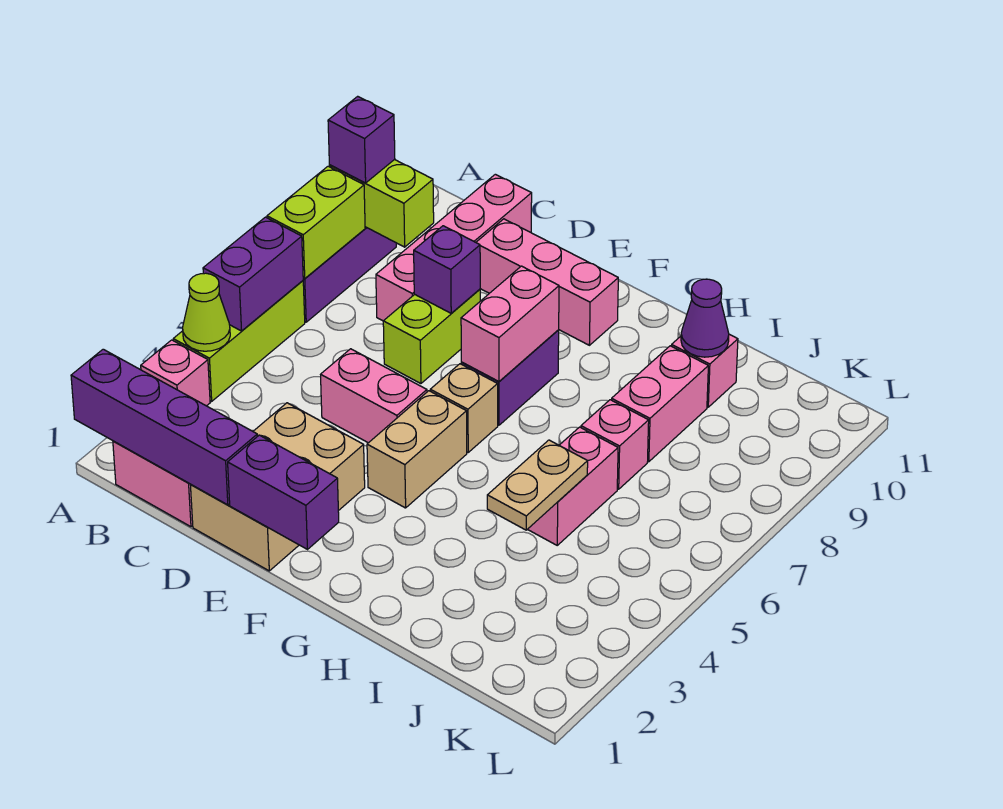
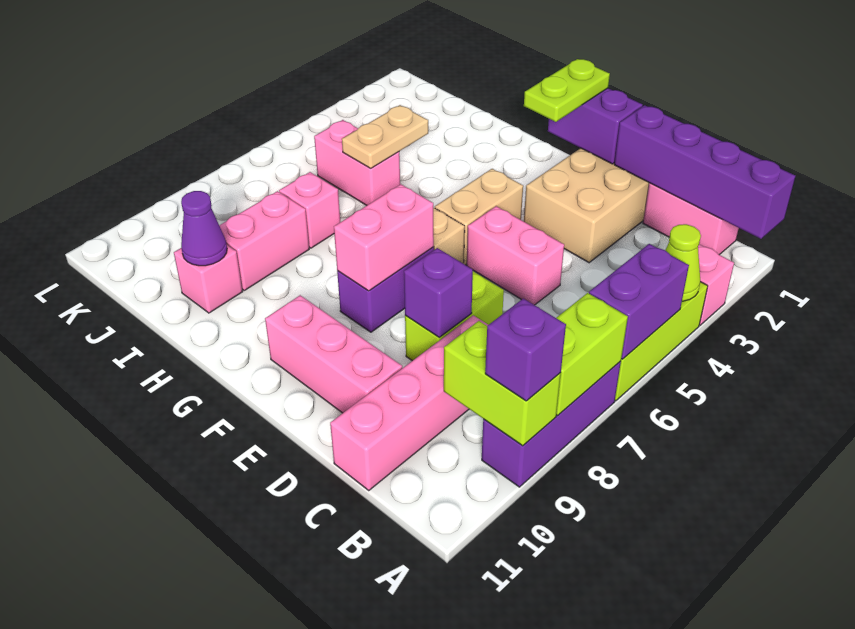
none -> lime plate F1:F2 level 3
pink brick I5:I6 level 1 -> pink brick I5:J5 level 1

